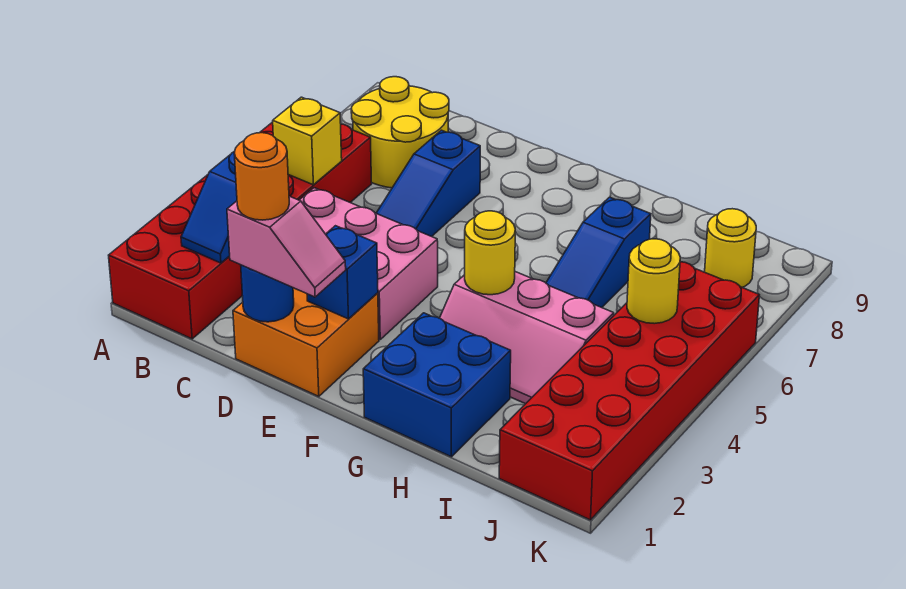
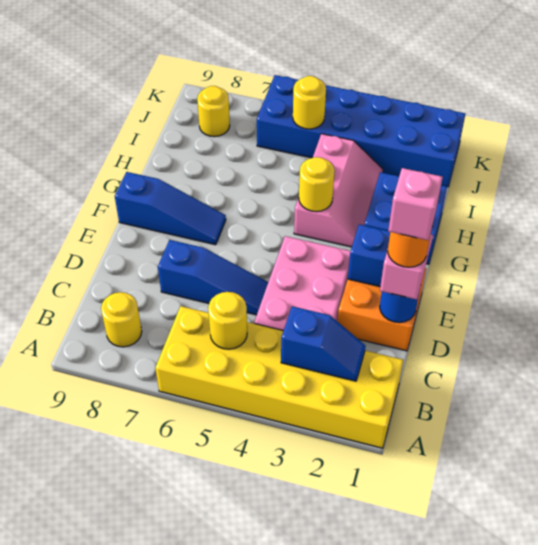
red brick A1:B6 level 1 -> yellow brick A1:B6 level 1
yellow brick B5 level 2 -> yellow round brick B5 level 2
yellow round brick B7:C8 level 1 -> yellow round brick B8 level 1
none -> pink brick D1 level 5
blue slope H5:H7 level 1 top 7 -> blue slope F7:F9 level 1 top 9
red brick J1:K6 level 1 -> blue brick J1:K6 level 1

